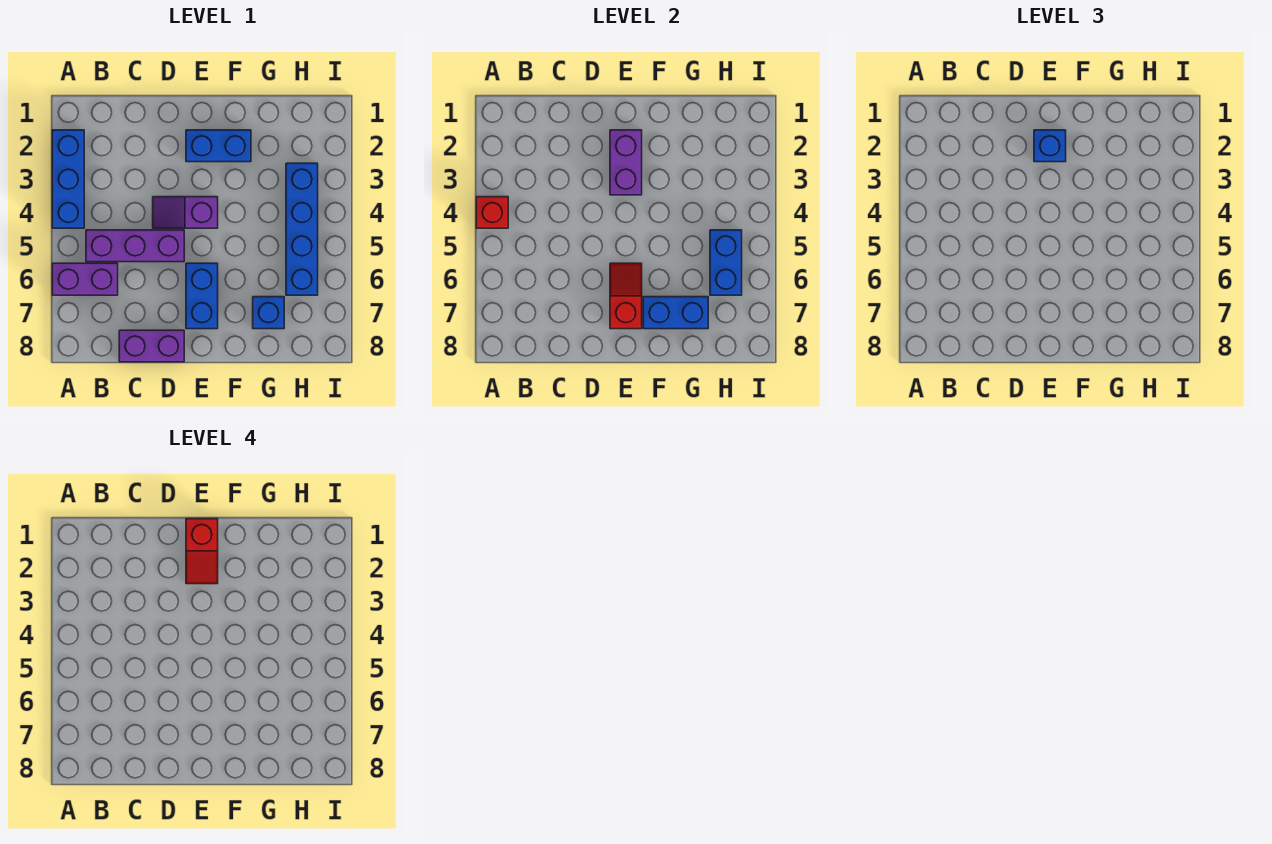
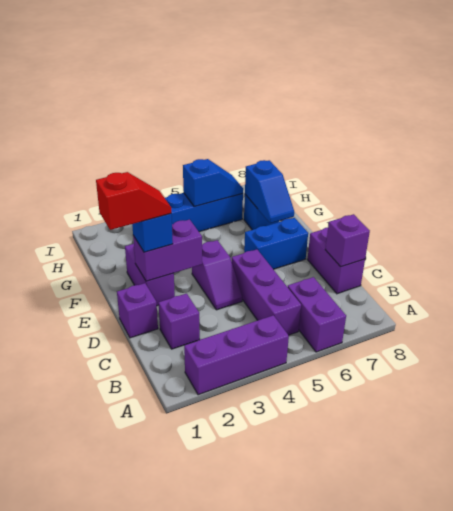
blue brick A2:A4 level 1 -> purple brick A2:A4 level 1
red brick A4 level 2 -> none
none -> purple brick C2 level 1
none -> purple brick C8 level 2
none -> purple brick D1 level 1
blue brick E2:F2 level 1 -> purple brick E2:F2 level 1
red slope E6:E7 level 2 top 7 -> none
blue brick F7:G7 level 2 -> blue slope F7:G7 level 2 top G
blue brick H5:H6 level 2 -> blue slope H5:H6 level 2 top 5

